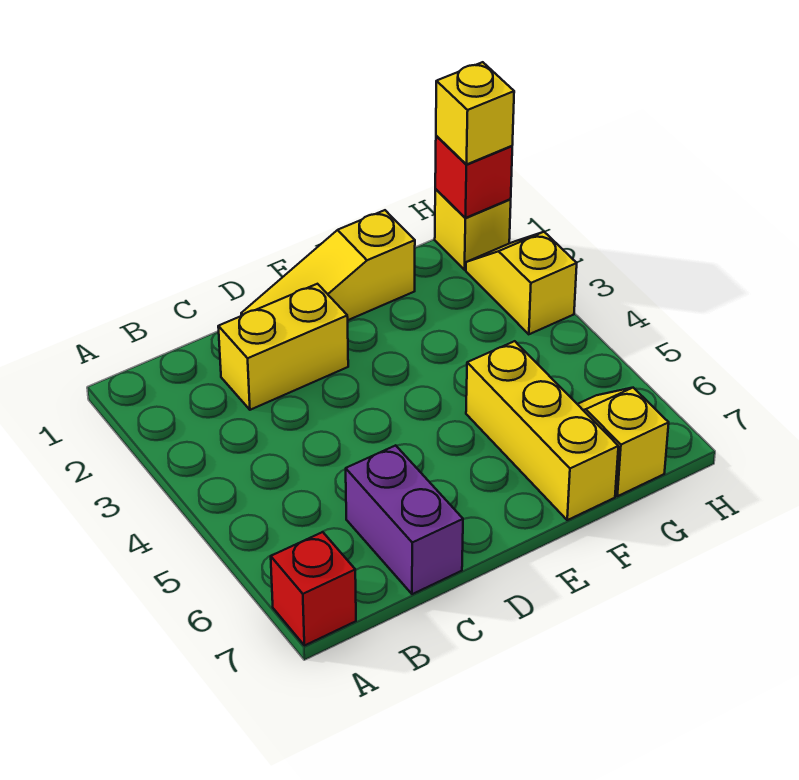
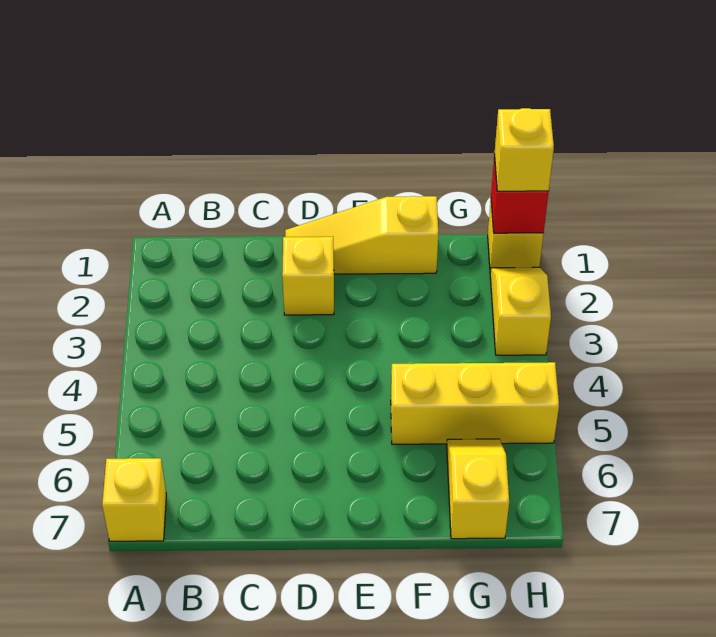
red brick A7 level 1 -> yellow brick A7 level 1
yellow brick C2:D2 level 1 -> yellow brick D2 level 1
purple brick C6:C7 level 1 -> none
yellow brick F5:F7 level 1 -> yellow brick F5:H5 level 1

